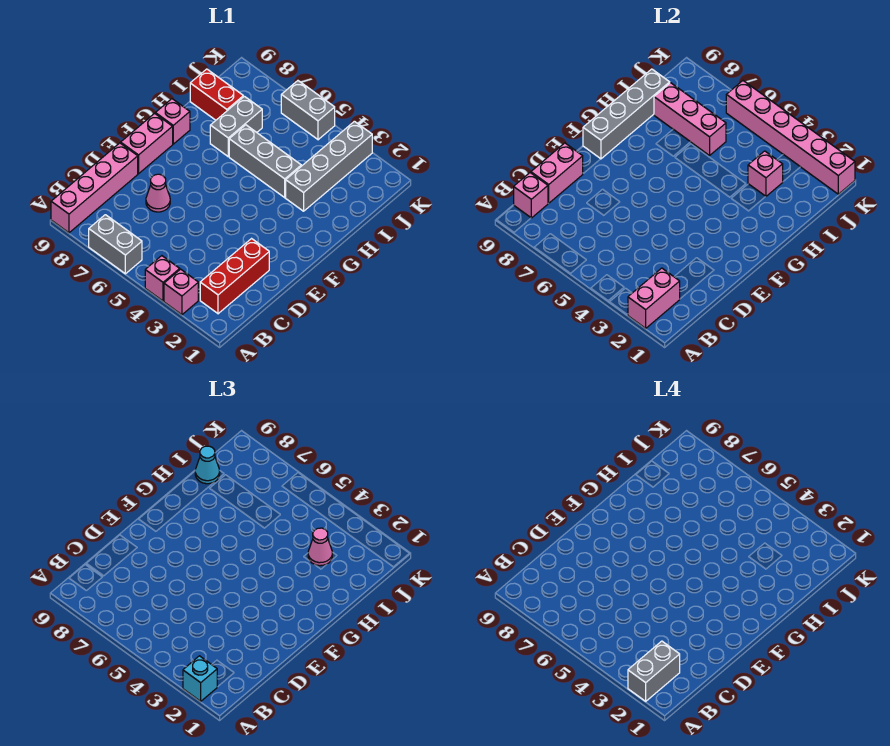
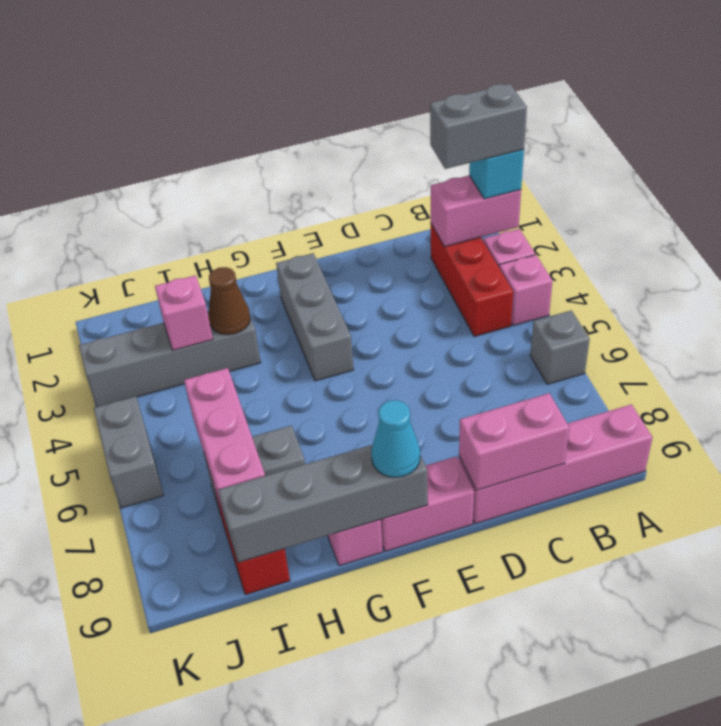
grey brick A6:A7 level 1 -> grey brick A6 level 1
red brick B2:D2 level 1 -> red brick B2:B4 level 1
pink brick B9 level 2 -> none
pink cone D7 level 1 -> none
none -> brown cone H3 level 2
grey brick H4:H6 level 1 -> grey brick F2:F4 level 1
pink cone I3 level 3 -> none
cyan cone I9 level 3 -> cyan cone F9 level 3
pink brick K1:K6 level 2 -> none

